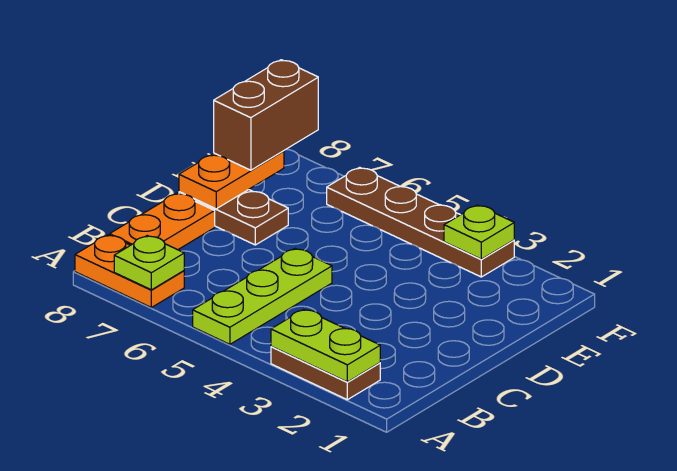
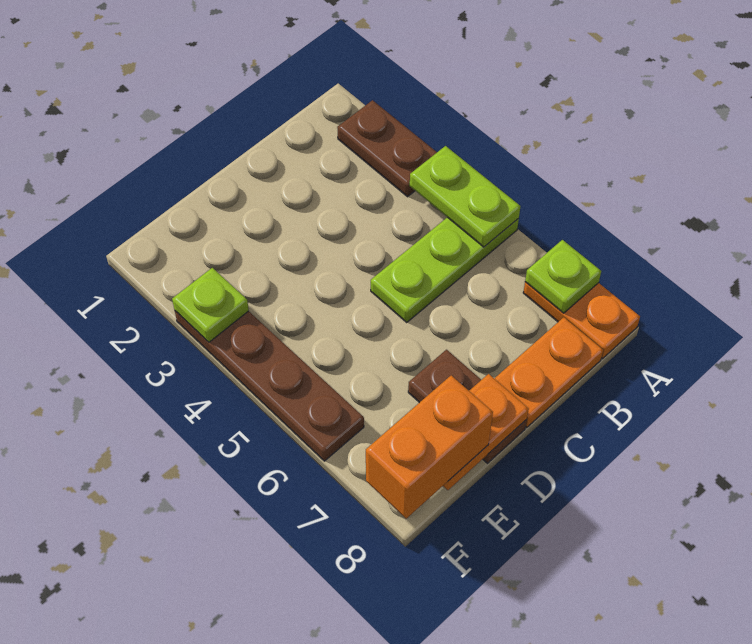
lime plate A2:A3 level 2 -> lime plate A4:A5 level 2
brown brick E8:F8 level 3 -> orange brick E8:F8 level 3

